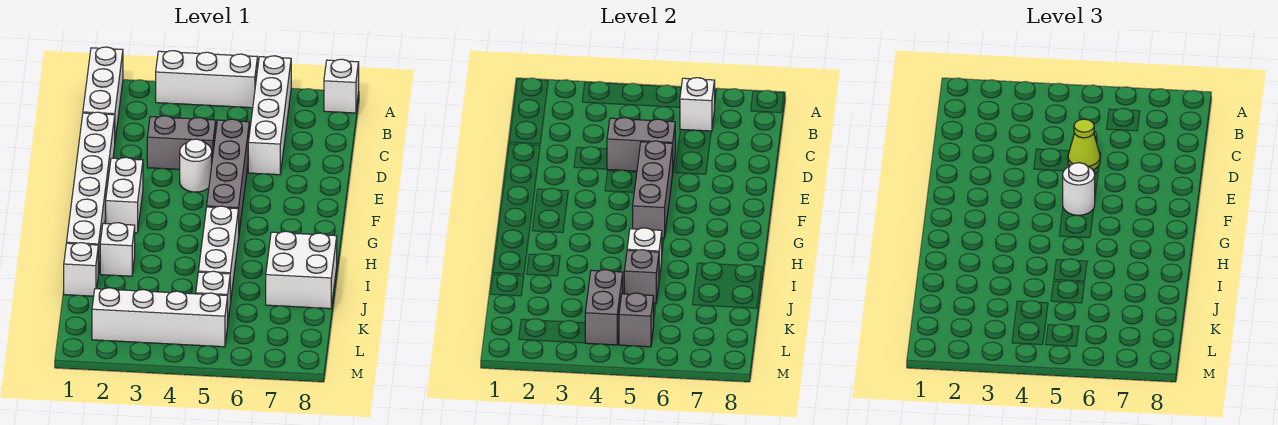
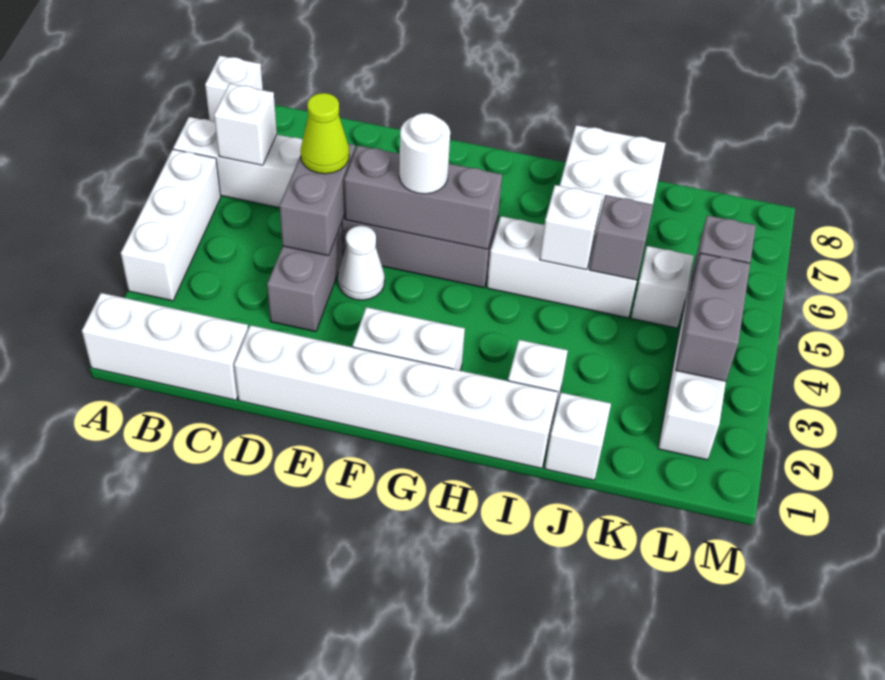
white round brick E4 level 1 -> white cone E4 level 1
grey brick K4:L4 level 2 -> grey brick L3:L4 level 2

